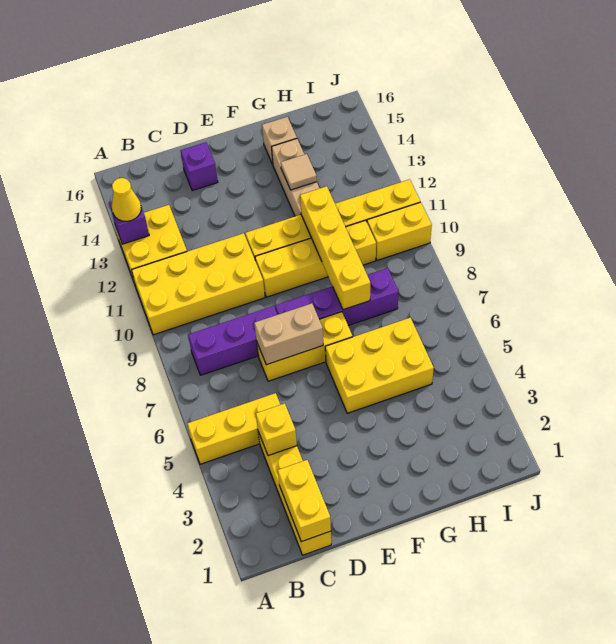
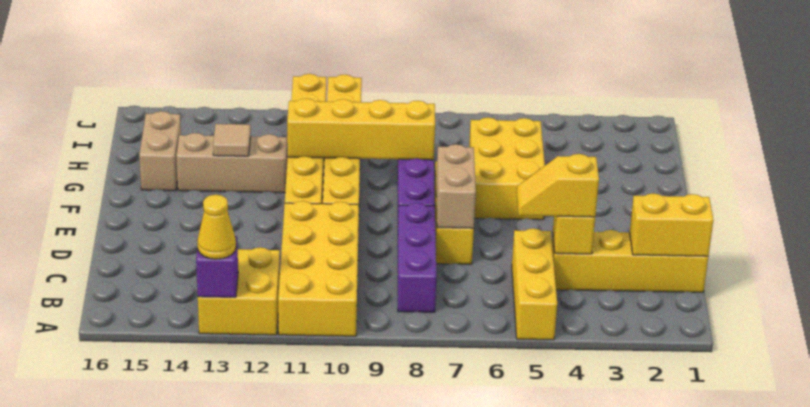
none -> yellow slope C4:C5 level 3 top 4
purple brick D15 level 1 -> none
tan brick G15 level 1 -> tan brick G15:H15 level 1

